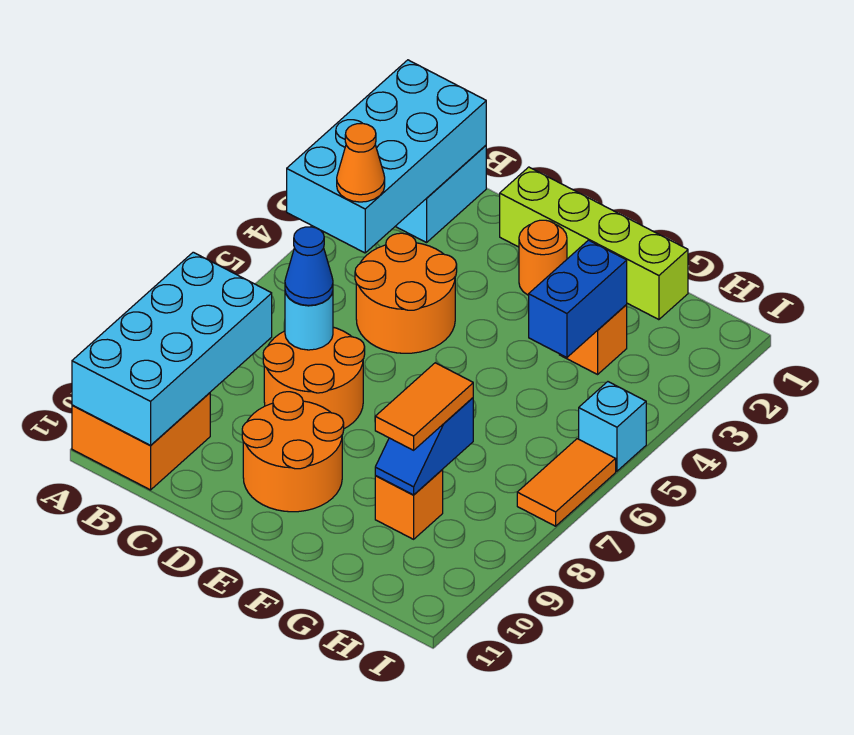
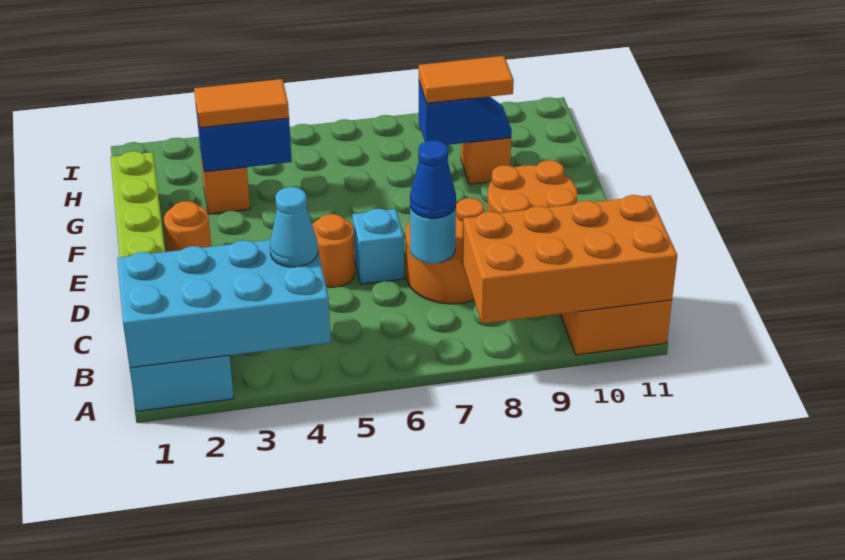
cyan brick A8:B11 level 2 -> orange brick A8:B11 level 2
orange cone B4 level 3 -> cyan cone B4 level 3
orange round brick C4:D5 level 1 -> orange round brick D5 level 1
cyan brick I5 level 1 -> cyan brick D6 level 1
orange tile I6:I7 level 1 -> orange tile G3:G4 level 3

